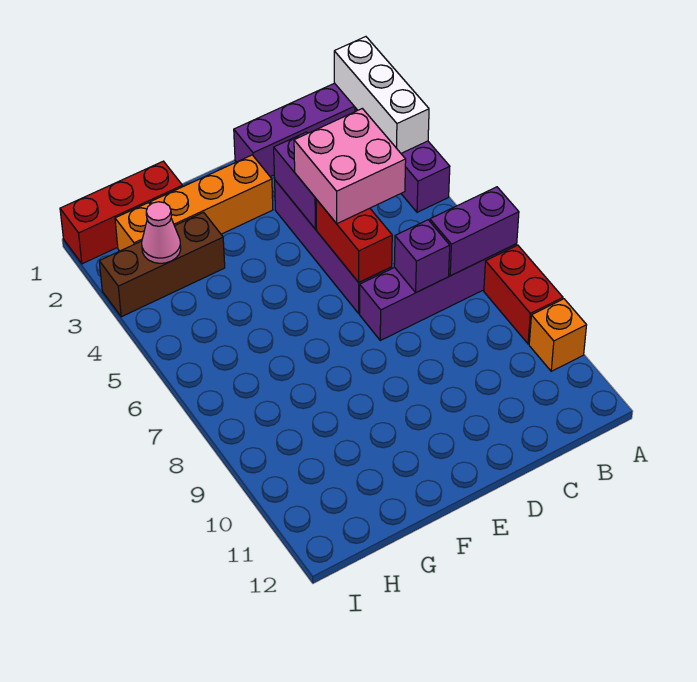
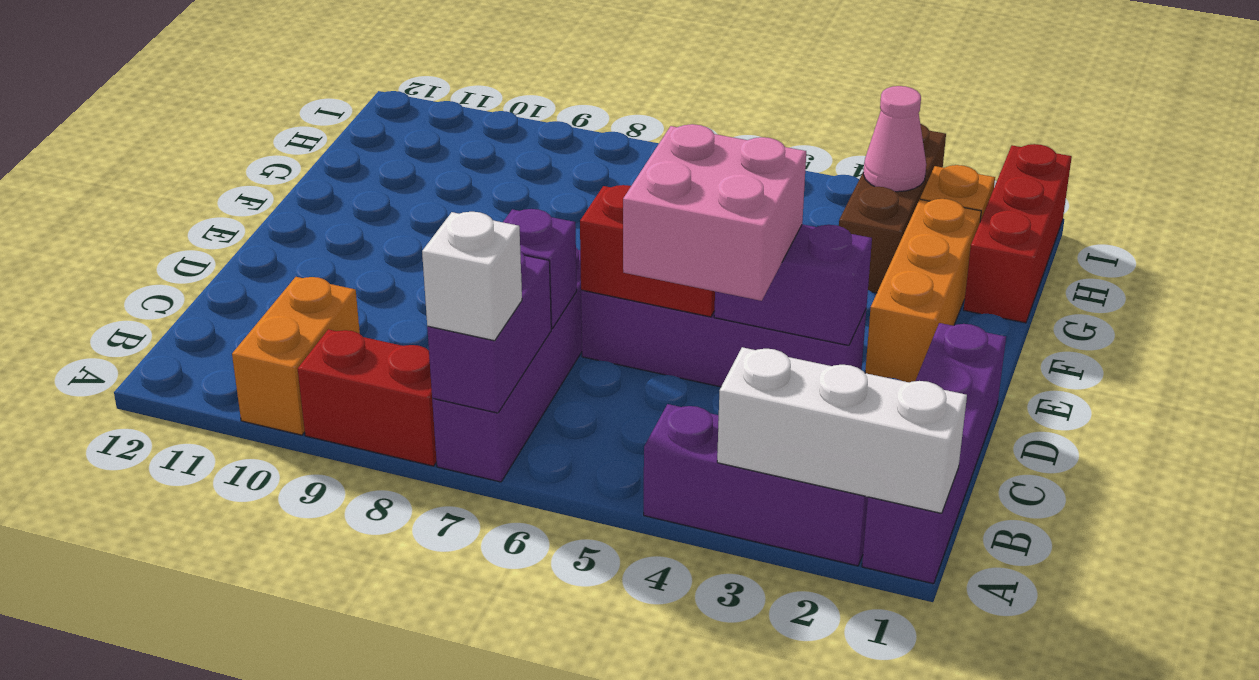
none -> white brick A7 level 3
orange brick A10 level 1 -> orange brick A10:B10 level 1

